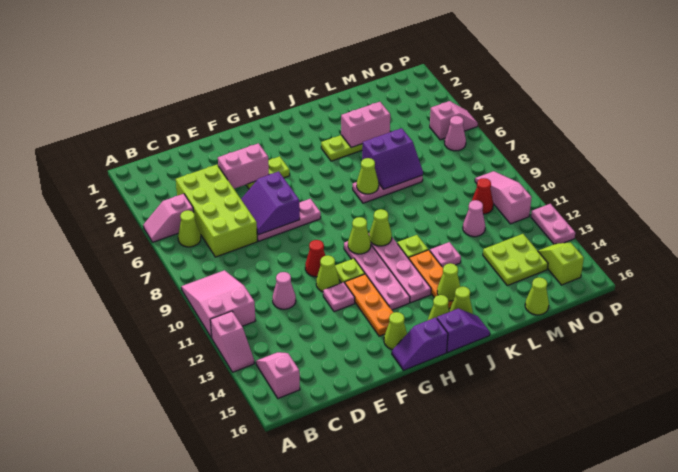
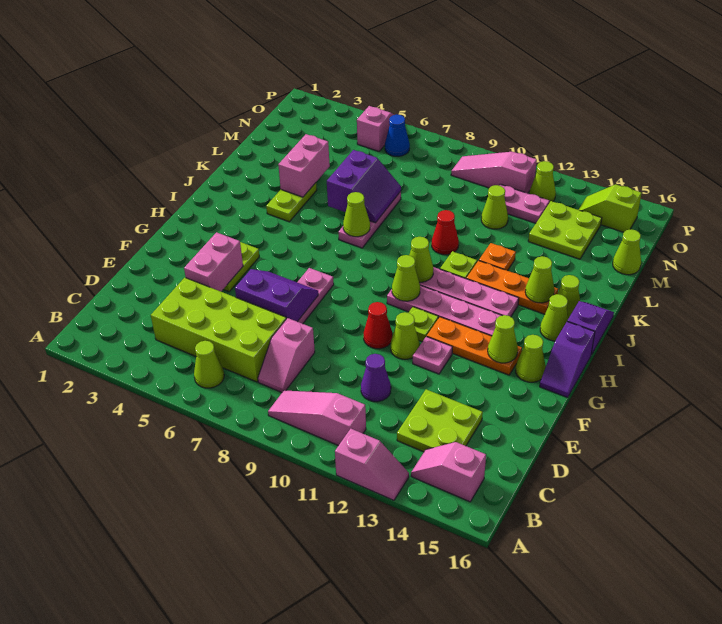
pink slope A5:B5 level 1 top B -> pink slope C8:D8 level 1 top D
pink slope A9:B11 level 1 top 11 -> pink slope B9:B11 level 1 top 11
none -> lime plate C13:D14 level 1
pink cone D11 level 1 -> purple cone D11 level 1
purple slope E6:F7 level 2 top F -> purple slope E6:F7 level 2 top E
none -> lime cone G14 level 2
pink plate K12 level 1 -> orange plate K12 level 1
pink cone M11 level 1 -> lime cone M11 level 1
red cone N10 level 1 -> red cone K10 level 1
pink cone O6 level 1 -> blue cone O6 level 1
none -> lime cone O12 level 1
pink plate P12:P13 level 1 -> pink plate N11:N12 level 1

